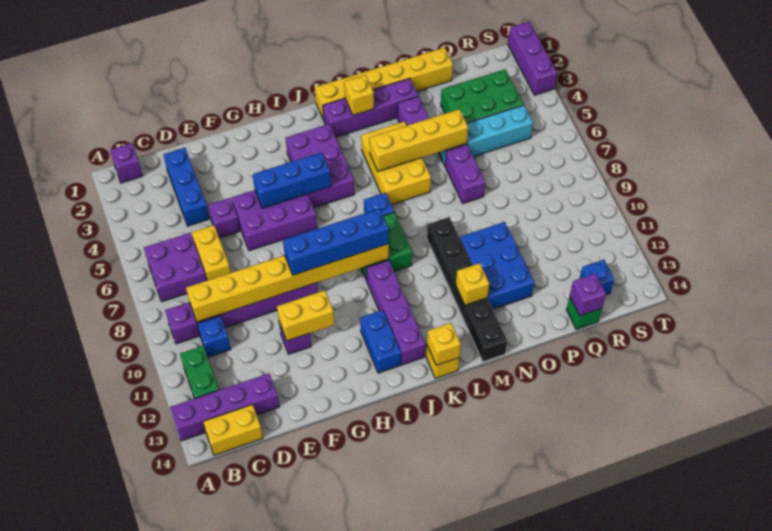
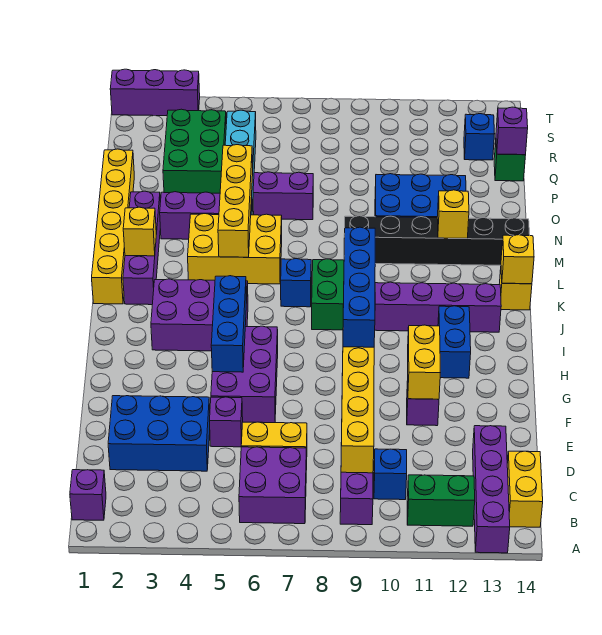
blue brick D2:D4 level 1 -> blue brick D2:E4 level 1
blue brick I12:I13 level 1 -> blue brick H12:I12 level 1

